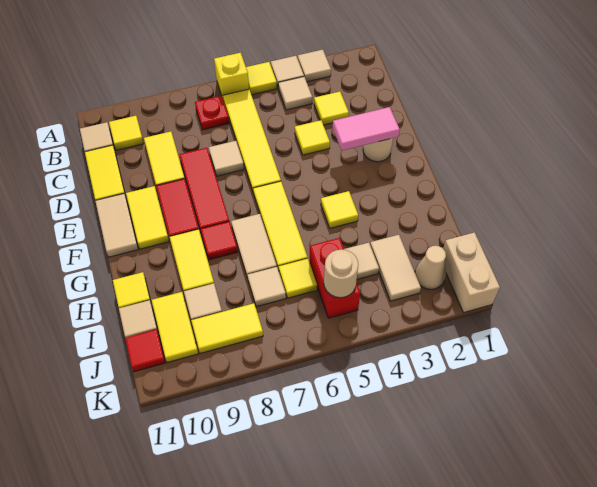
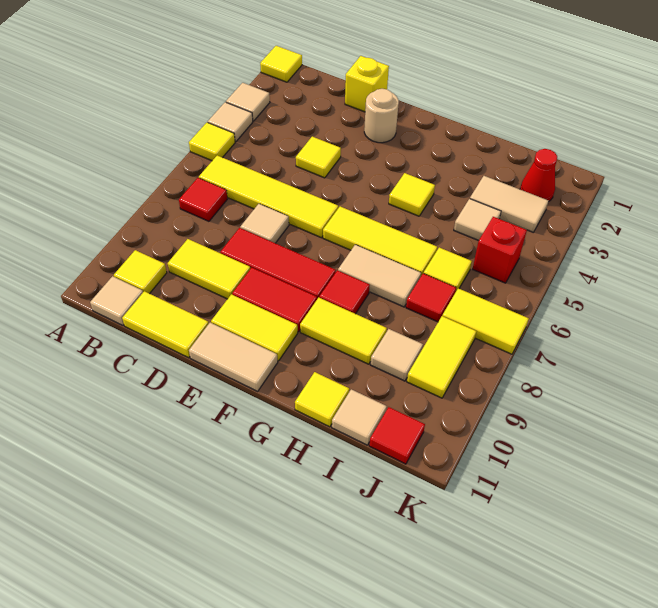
yellow brick A6 level 1 -> yellow brick D1 level 1
tan tile B4 level 1 -> none
red plate B7 level 1 -> red tile B7 level 1
yellow tile C3 level 1 -> yellow tile A1 level 1
pink tile E2:E3 level 2 -> none
red brick I5:J5 level 1 -> red brick J5 level 1
tan tile I7 level 1 -> red tile I7 level 1
yellow tile I10:J10 level 1 -> yellow tile J7:K7 level 1
tan brick J1:K1 level 1 -> none
tan cone J2 level 1 -> red cone J2 level 1
tan round brick J5 level 2 -> none

